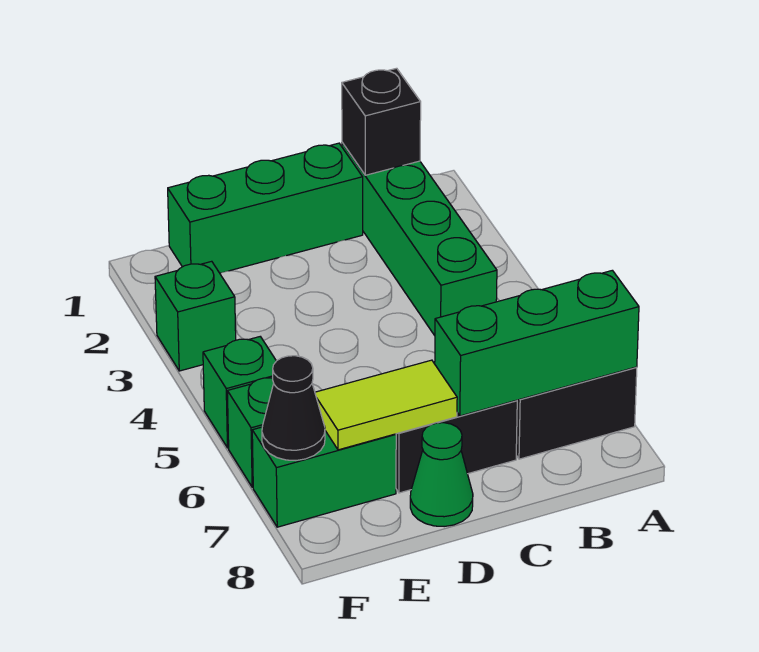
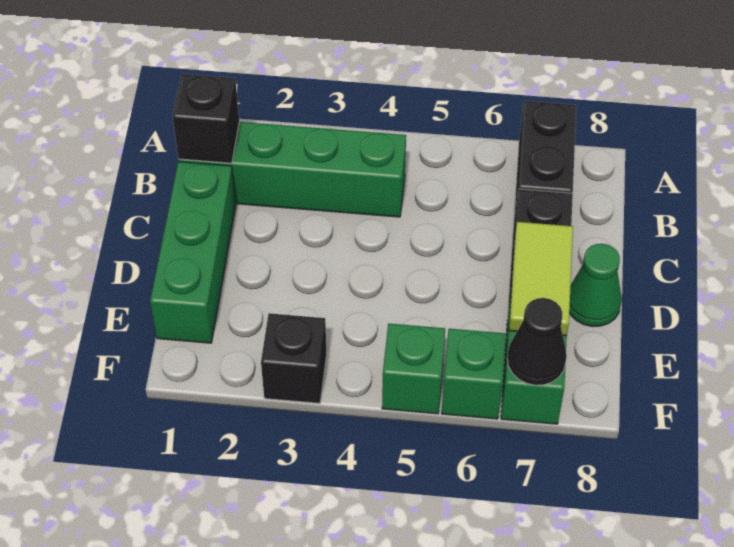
green brick A7:C7 level 2 -> none
green brick F3 level 1 -> black brick F3 level 1

